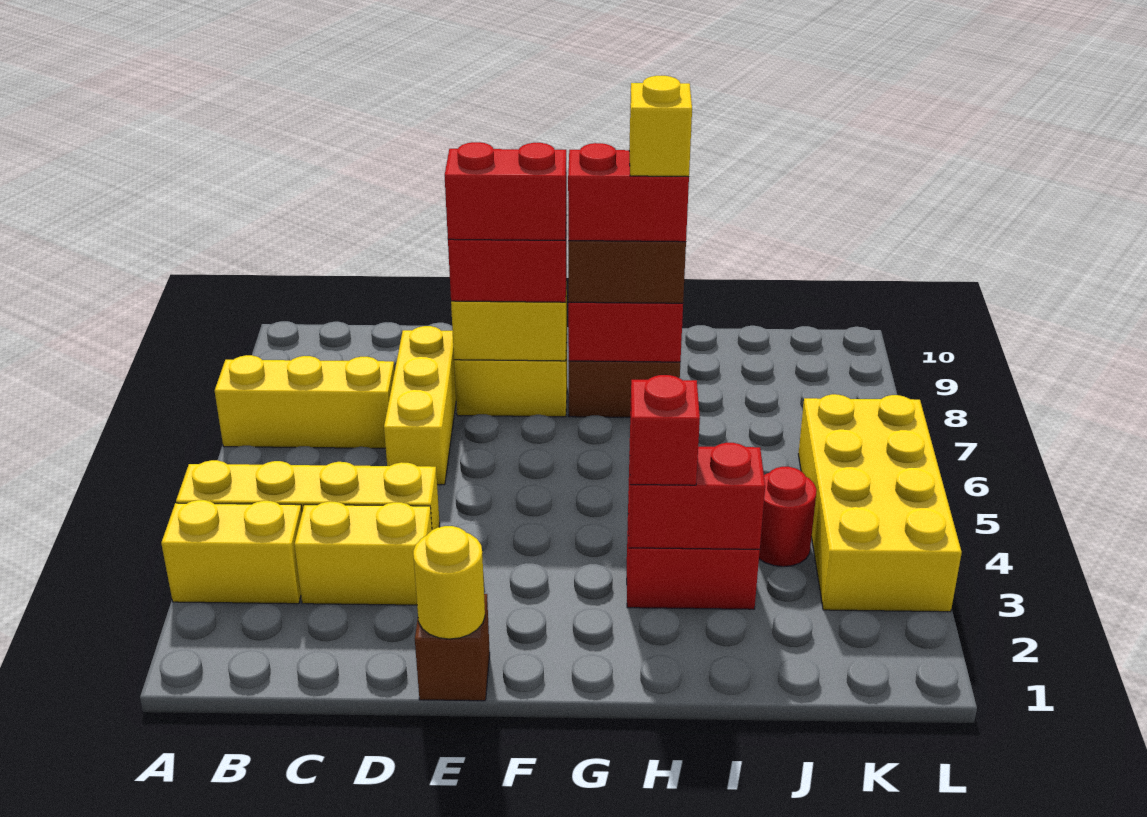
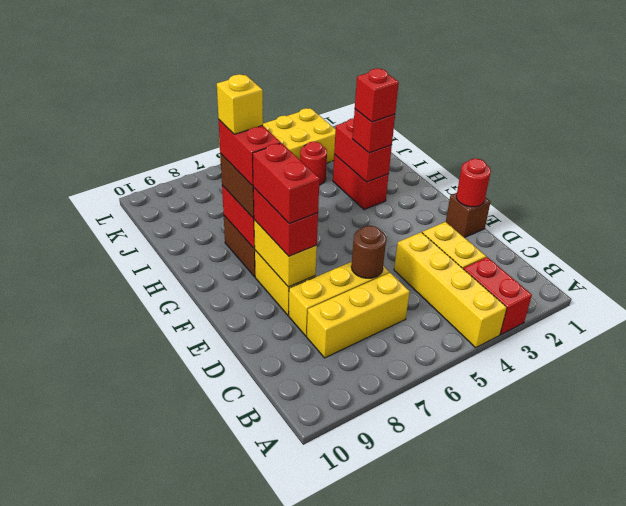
yellow brick A3:B3 level 1 -> red brick A3:B3 level 1
yellow brick A7:C7 level 1 -> yellow brick C6:C8 level 1
none -> brown round brick D6 level 2
yellow round brick E1 level 2 -> red round brick E1 level 2
none -> red brick H3 level 4

